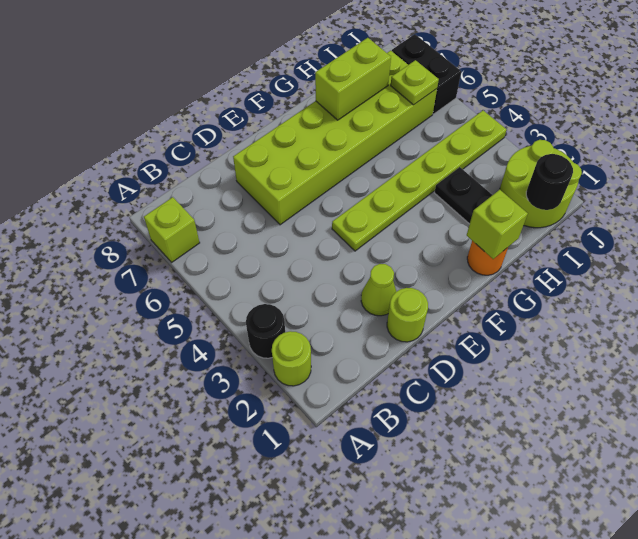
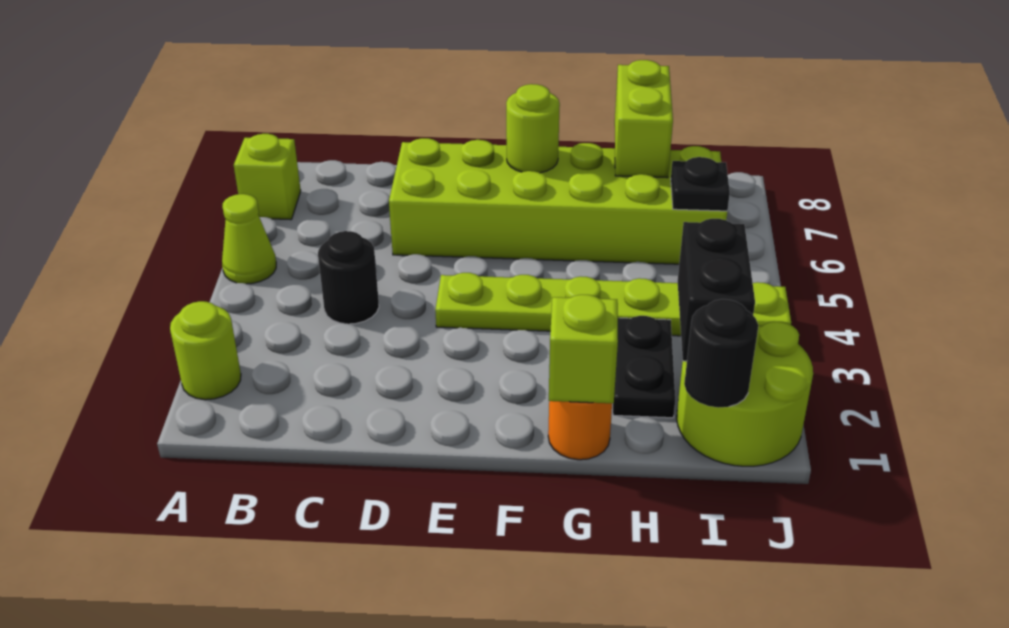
black round brick A3 level 1 -> black round brick C4 level 1
lime round brick D1 level 1 -> lime round brick F7 level 2
lime cone D2 level 1 -> lime cone A5 level 1
lime brick G7:H7 level 2 -> lime brick H7:H8 level 2
lime plate I6 level 2 -> black plate I6 level 2
black brick J6:J7 level 1 -> black brick I2:I3 level 2

